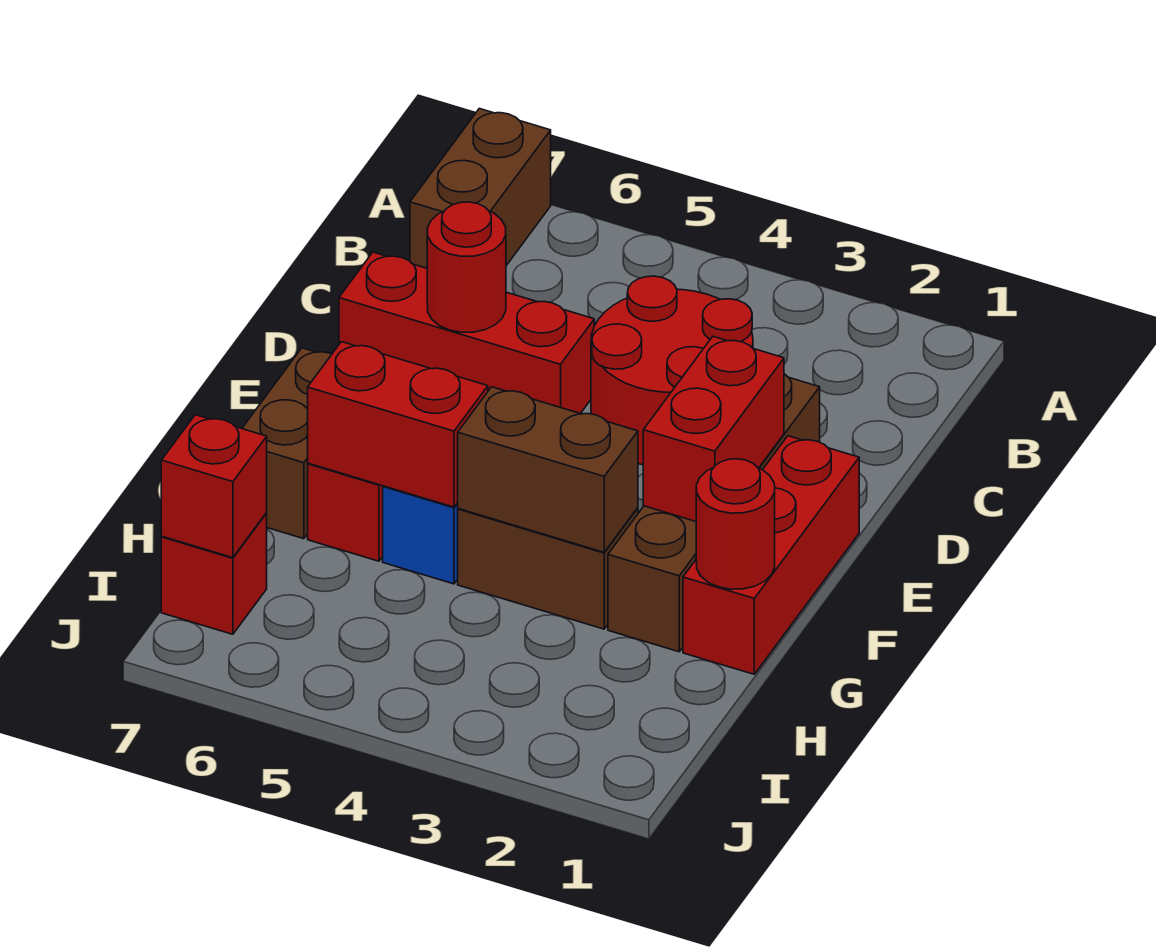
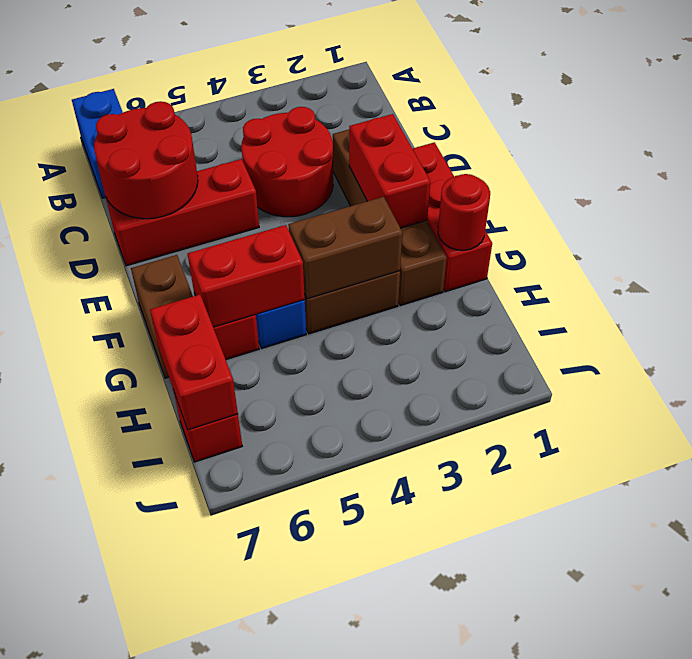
brown brick A7:B7 level 1 -> blue brick A7:B7 level 1
red round brick D6 level 2 -> red round brick C6:D7 level 2
red brick I7 level 2 -> red brick H7:I7 level 2

